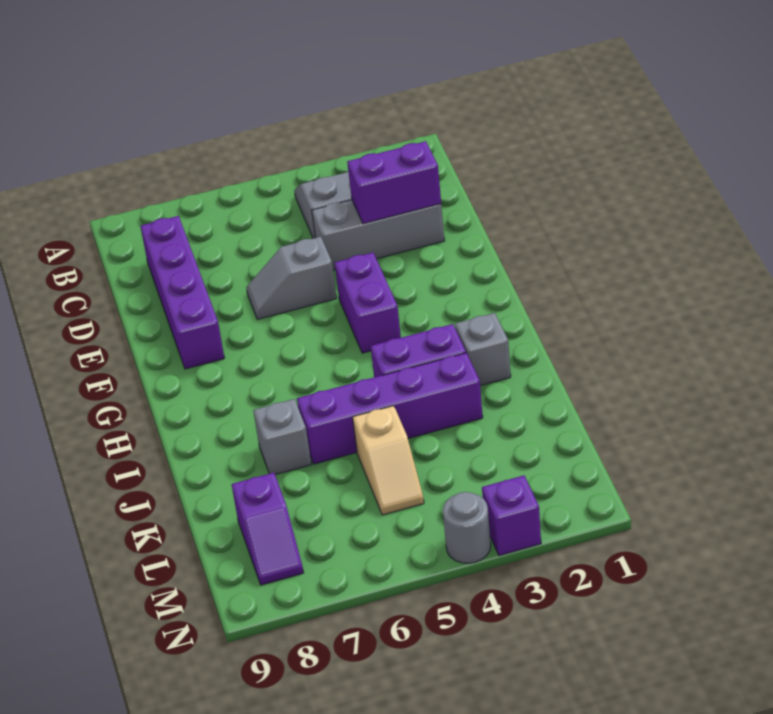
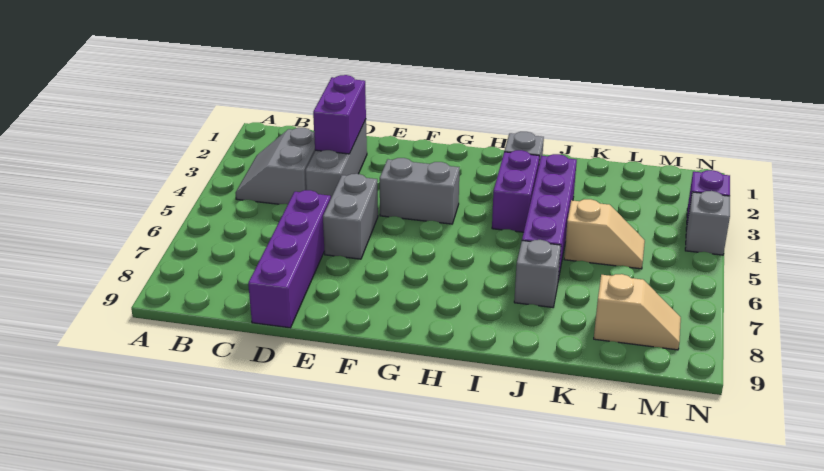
purple brick C8:F8 level 1 -> purple brick D6:D9 level 1
grey slope E5:E6 level 1 top 5 -> grey brick E5:E6 level 1
purple brick F4:G4 level 1 -> grey brick F4:G4 level 1
purple slope L8:M8 level 1 top L -> tan slope L8:M8 level 1 top L
grey round brick N4 level 1 -> grey brick N4 level 1

